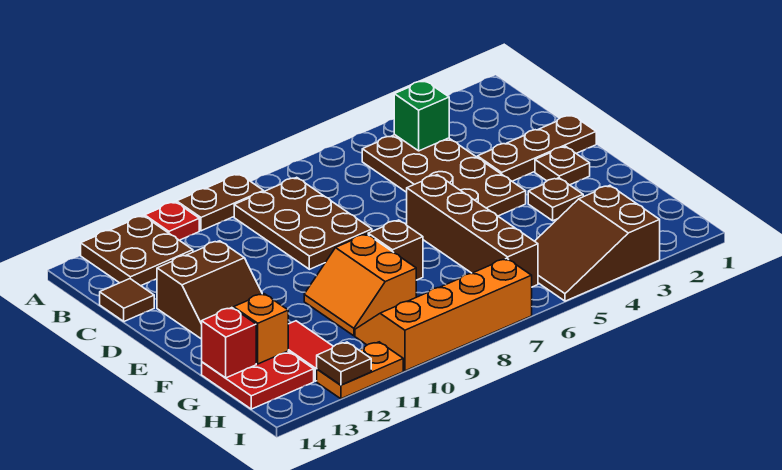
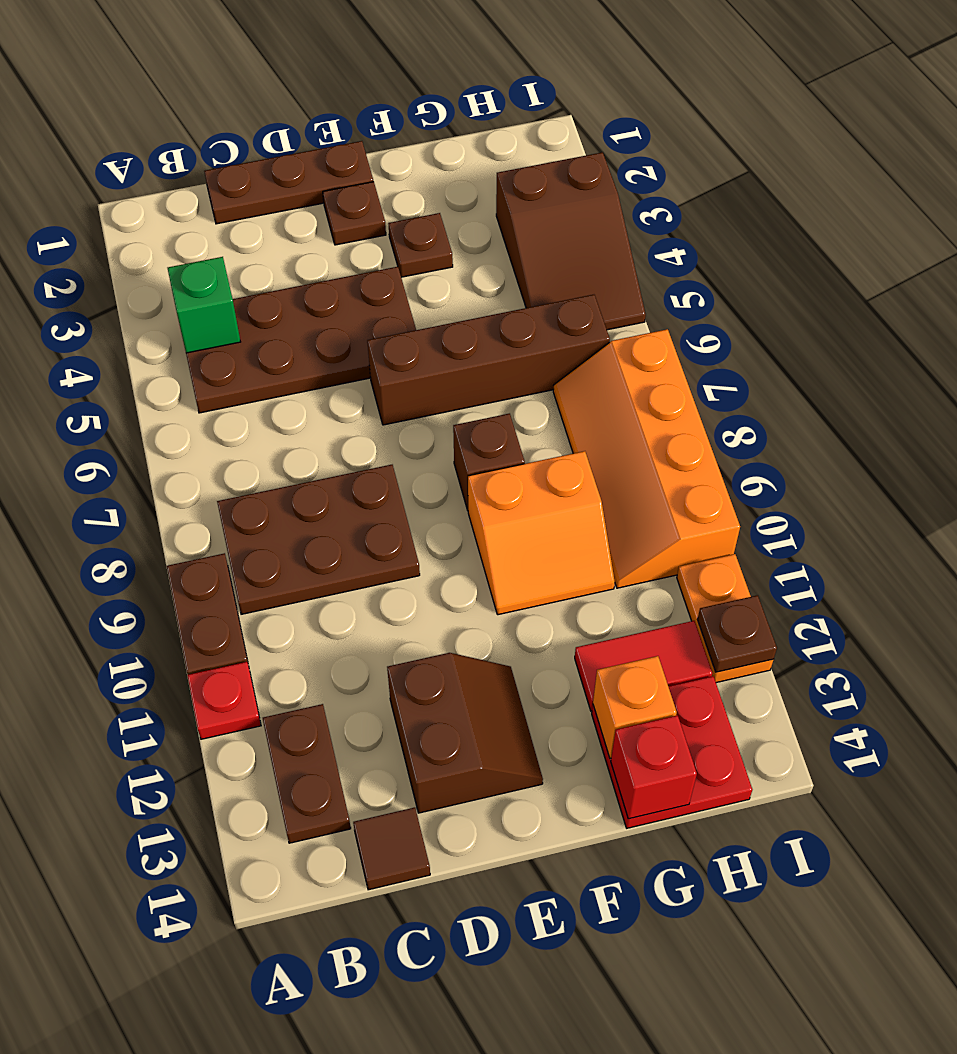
brown plate A12:B13 level 1 -> brown plate B12:B13 level 1
brown plate D1:D3 level 1 -> brown plate C1:E1 level 1

